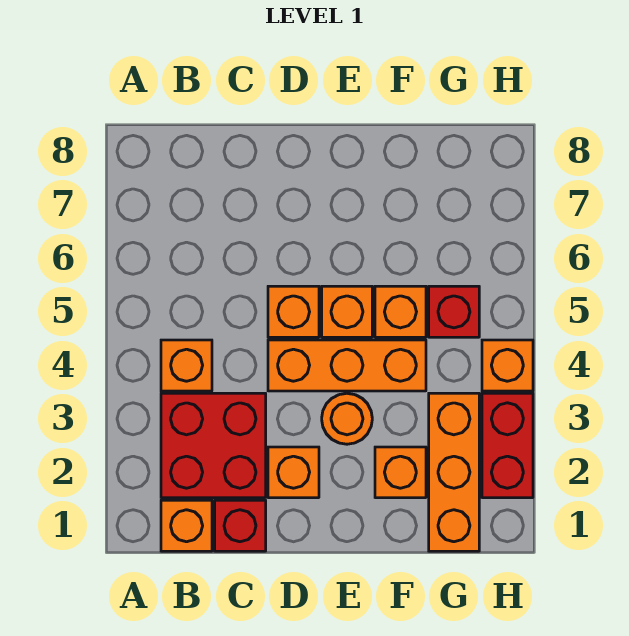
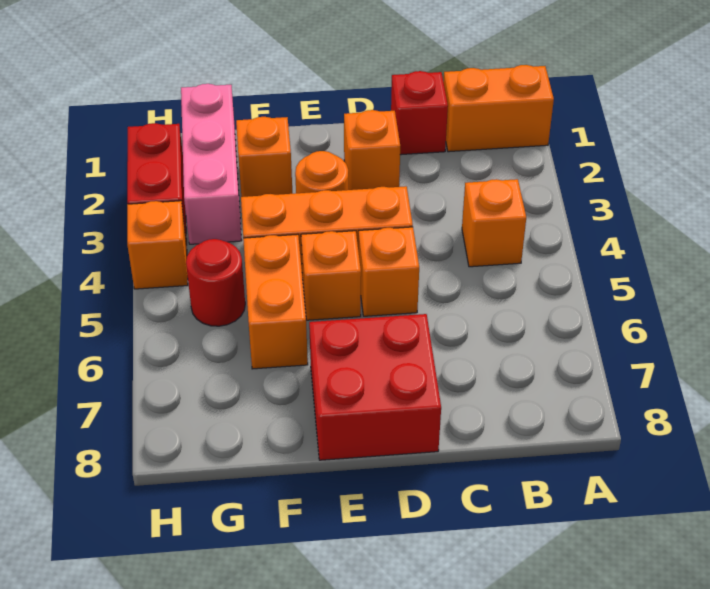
orange brick B1 level 1 -> orange brick A1:B1 level 1
red brick B2:C3 level 1 -> red brick D7:E8 level 1
orange brick F5 level 1 -> orange brick F5:F6 level 1
orange brick G1:G3 level 1 -> pink brick G1:G3 level 1
red brick G5 level 1 -> red round brick G5 level 1

